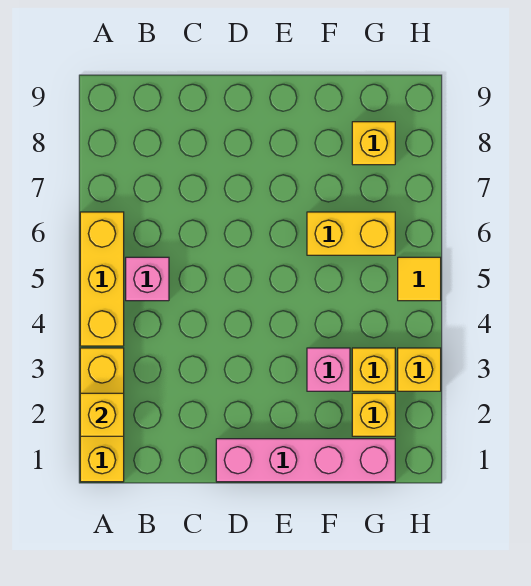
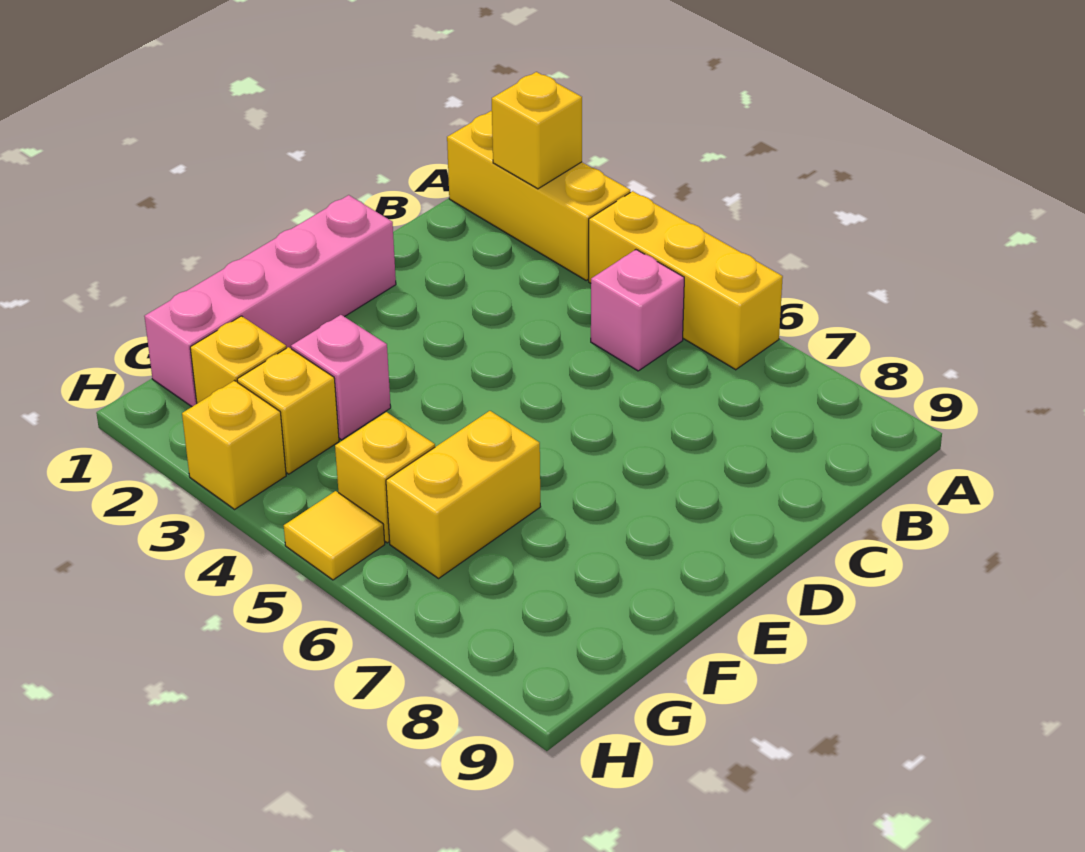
yellow brick G8 level 1 -> yellow brick G5 level 1

